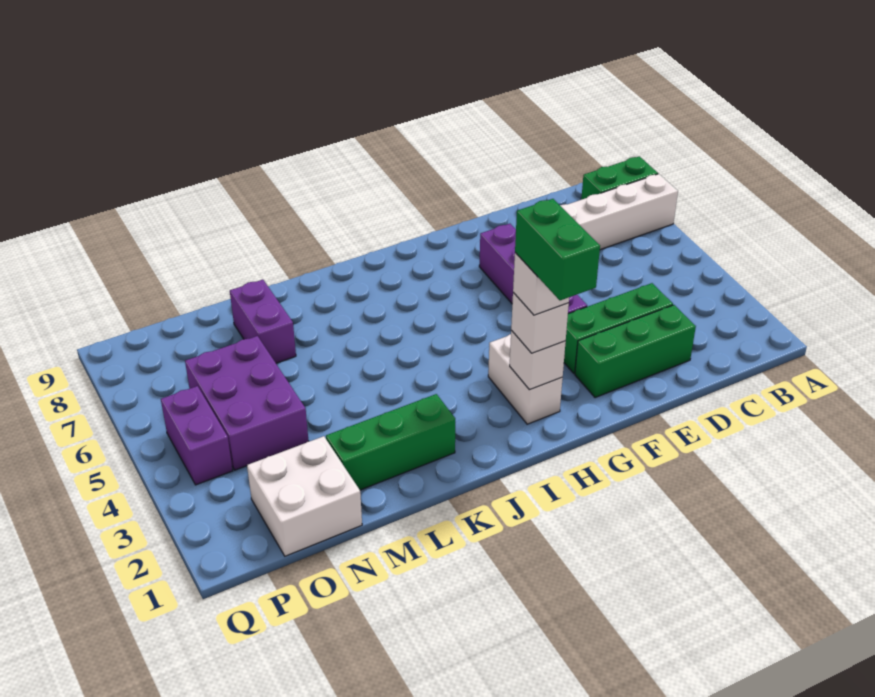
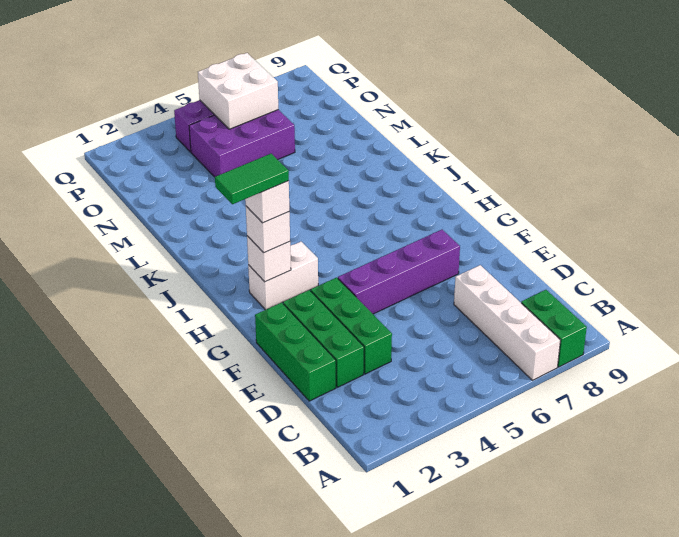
green brick H1:H2 level 5 -> green tile H1:H2 level 5
green brick K2:M2 level 1 -> green brick D1:F1 level 1
purple brick M7:M8 level 1 -> none
white brick N1:O2 level 1 -> white brick O5:P6 level 2

